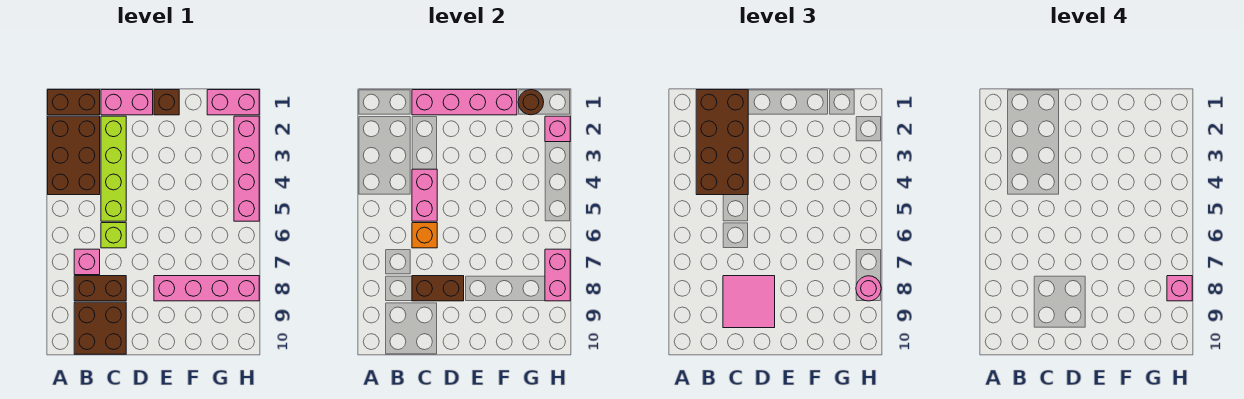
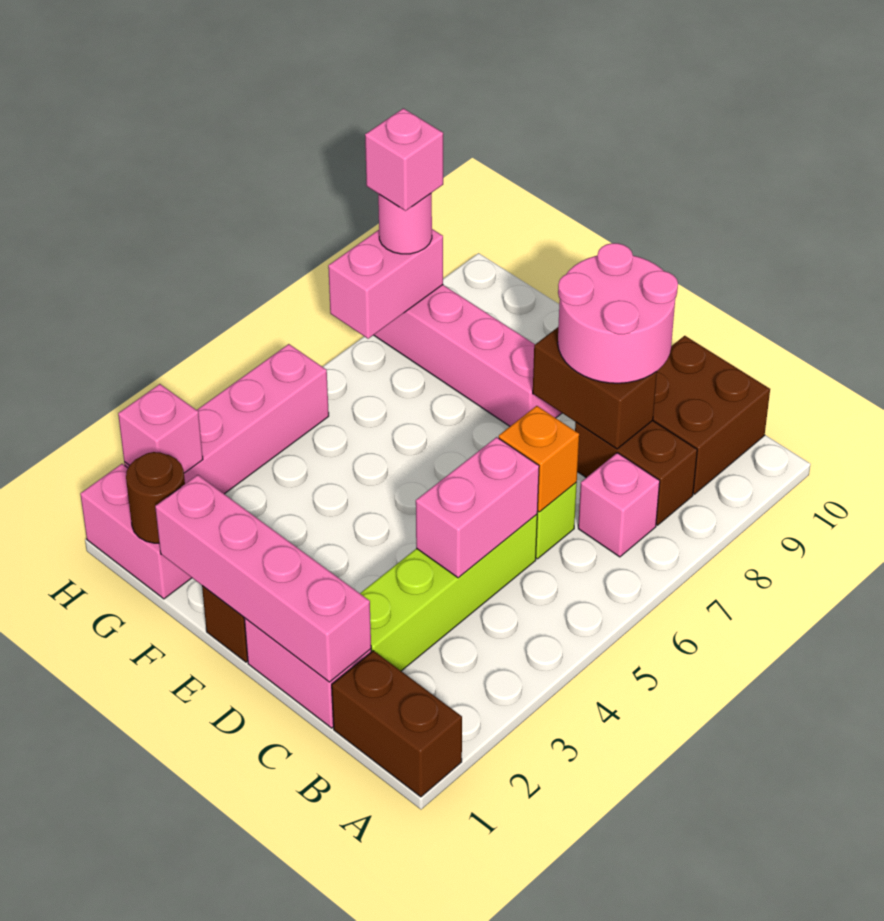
brown brick A2:B4 level 1 -> none
brown brick B1:C4 level 3 -> none
pink tile C8:D9 level 3 -> pink round brick C8:D9 level 3

